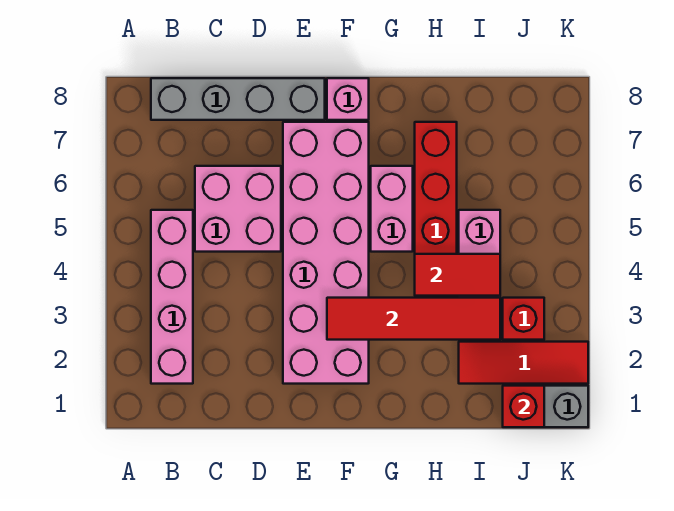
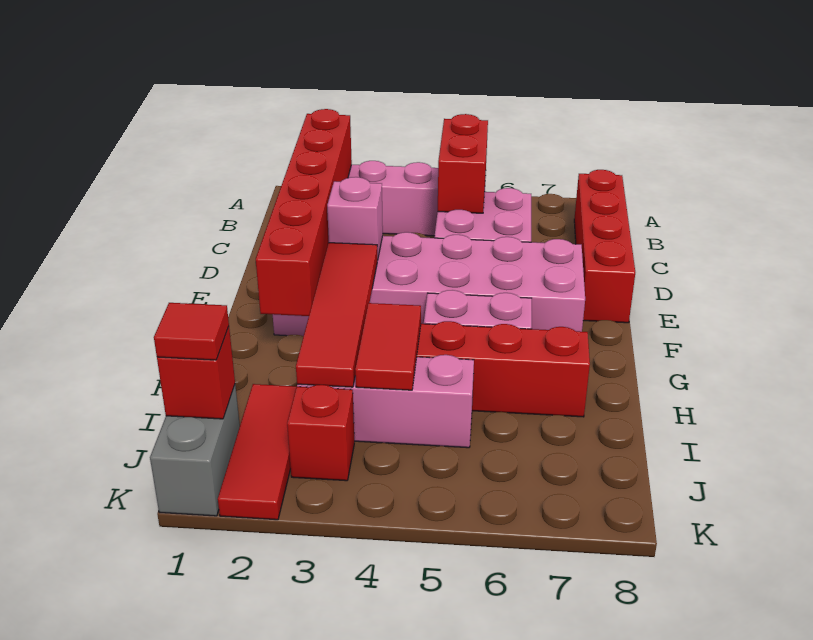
none -> red brick B2:G2 level 2
none -> red brick B5:C5 level 2
grey brick B8:E8 level 1 -> red brick B8:E8 level 1
pink brick F8 level 1 -> pink brick E3 level 2
none -> red tile J1 level 3

